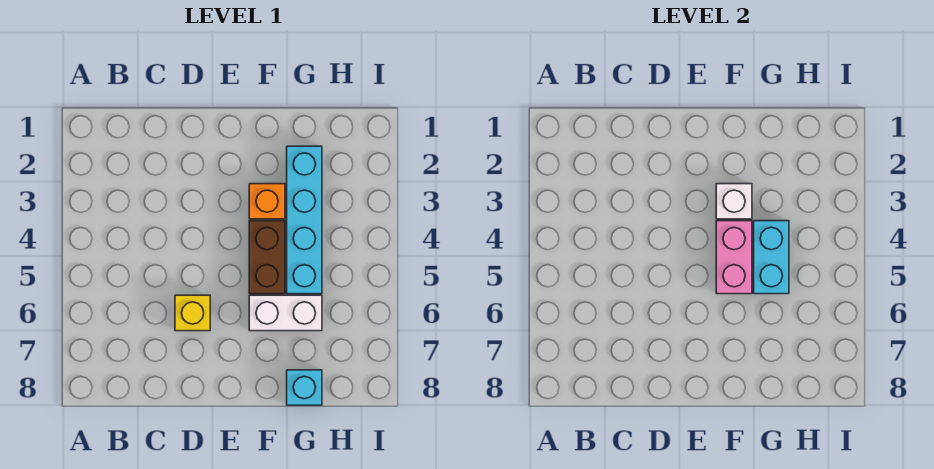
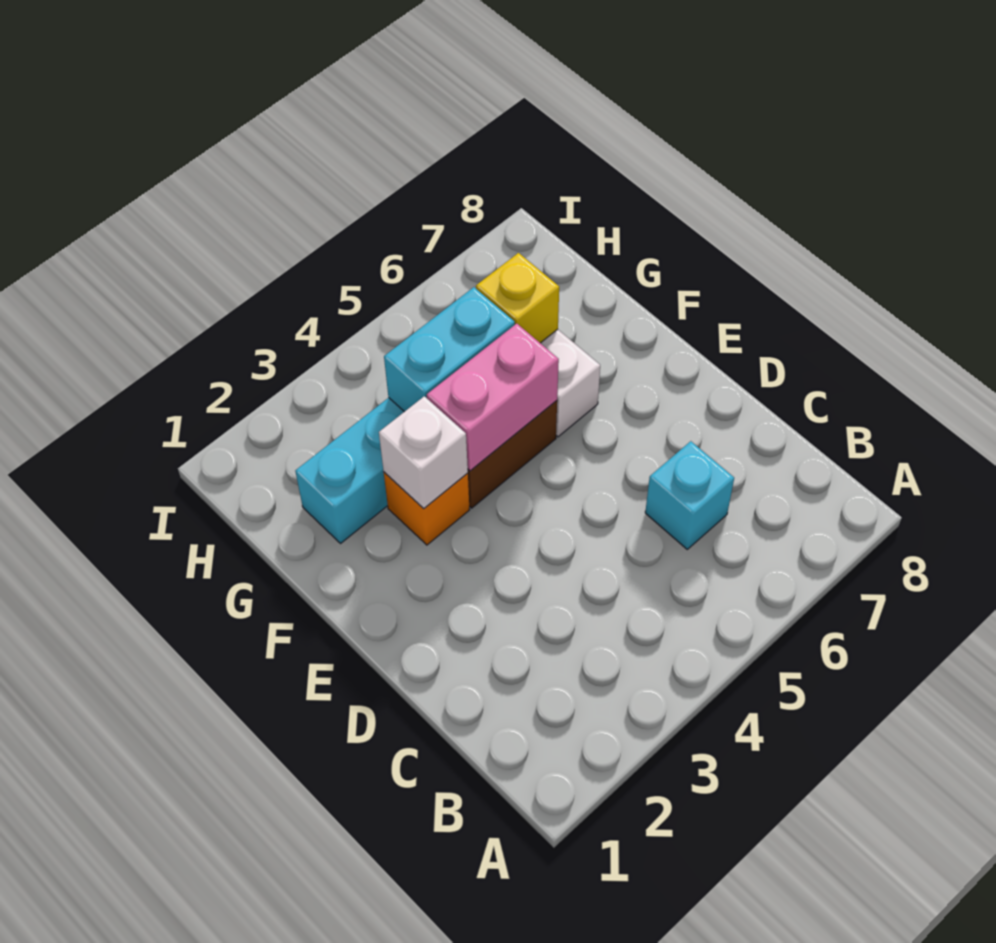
yellow brick D6 level 1 -> yellow brick G6 level 2
cyan brick G8 level 1 -> cyan brick C6 level 1

